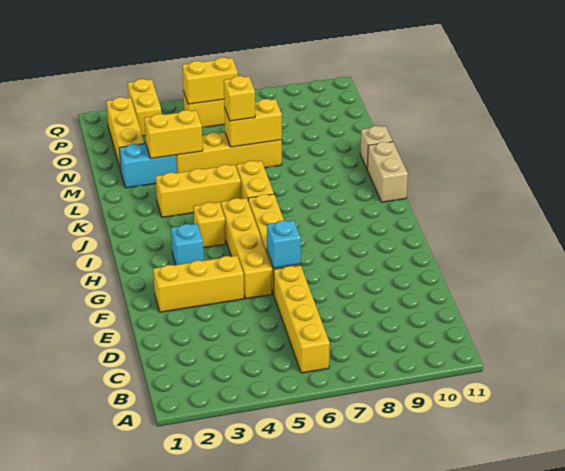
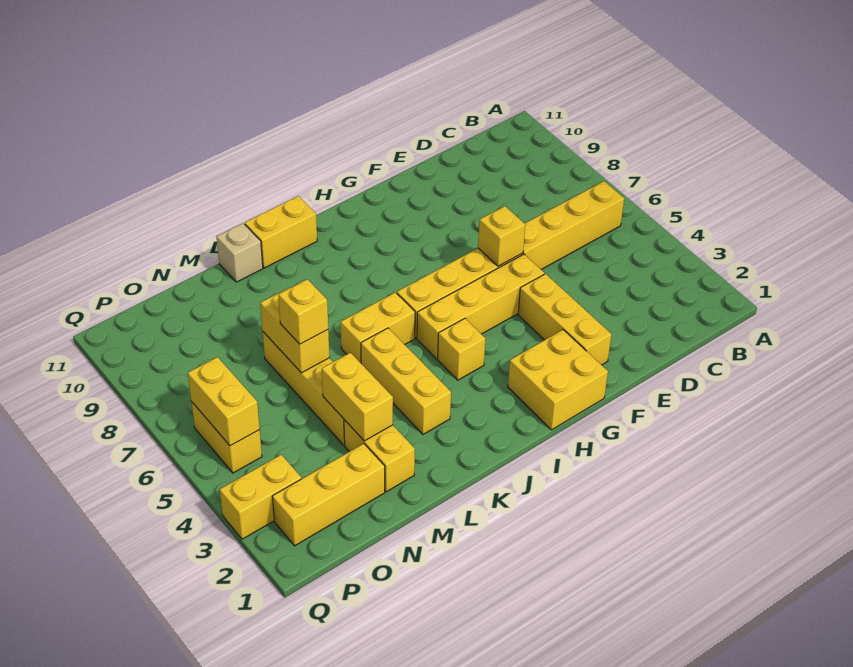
cyan brick F6 level 2 -> yellow brick F6 level 2
none -> yellow brick G1:H2 level 1
cyan brick H3 level 1 -> none
tan brick J11:K11 level 1 -> yellow brick J11:K11 level 1
cyan brick M2:M3 level 1 -> yellow brick M2:M3 level 1

